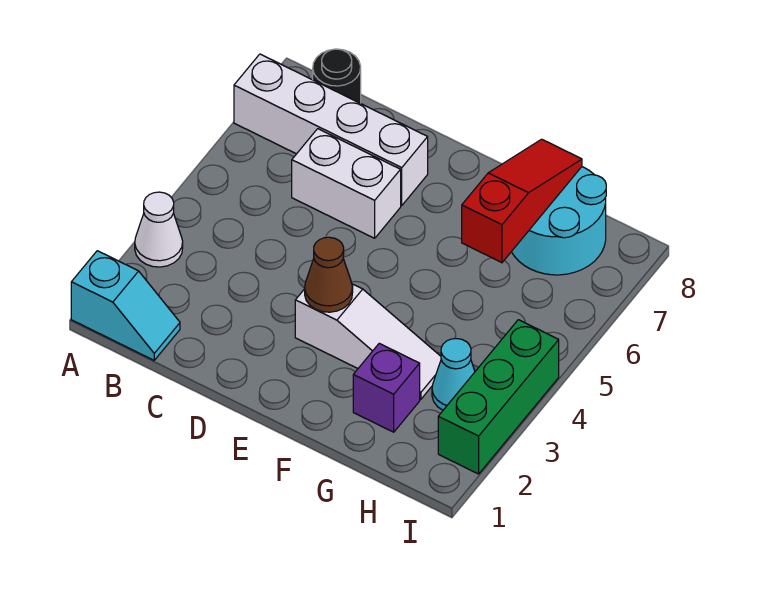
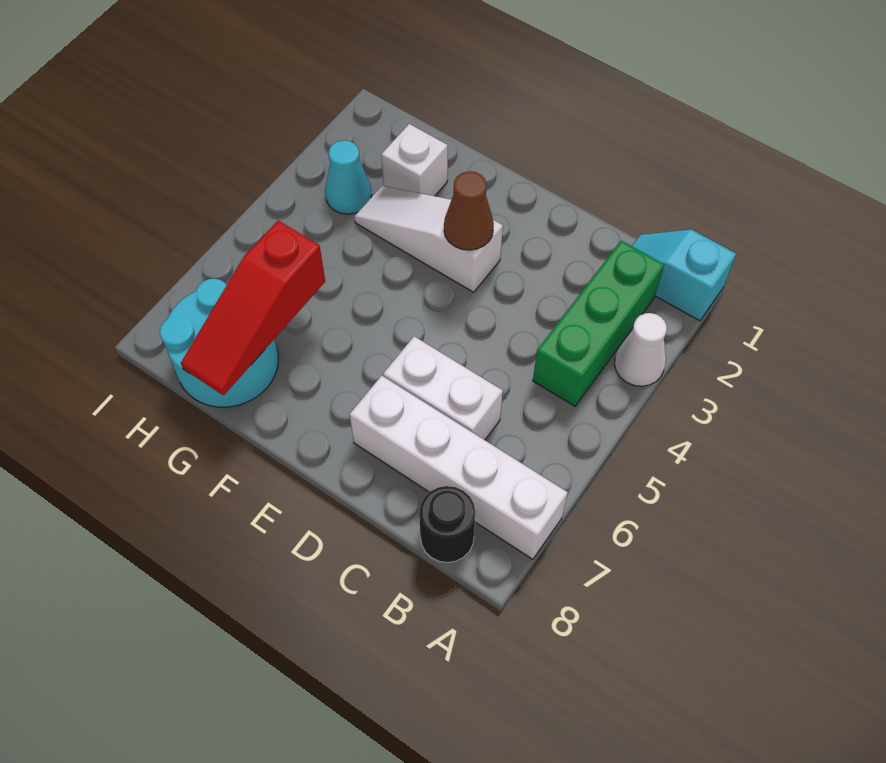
purple brick G2 level 1 -> white brick G2 level 1
green brick I2:I4 level 1 -> green brick B2:B4 level 1

